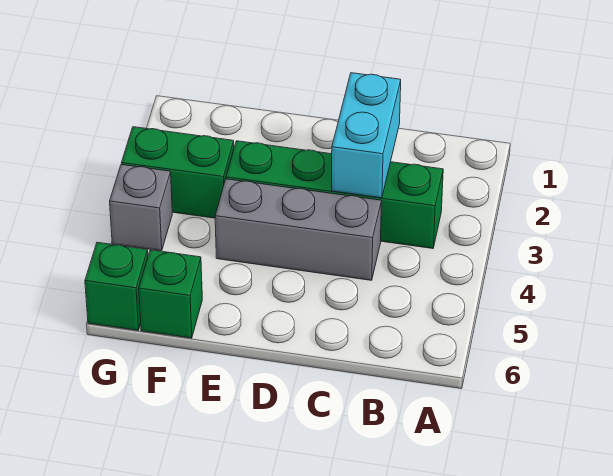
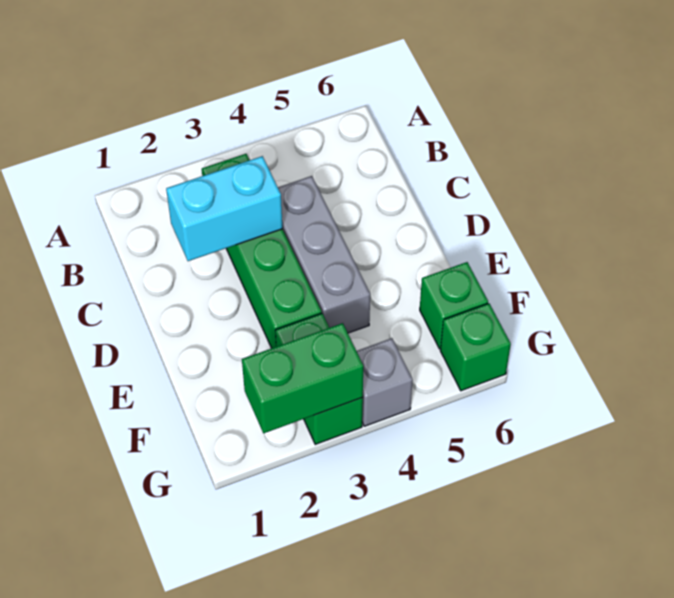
none -> green brick G2:G3 level 2

